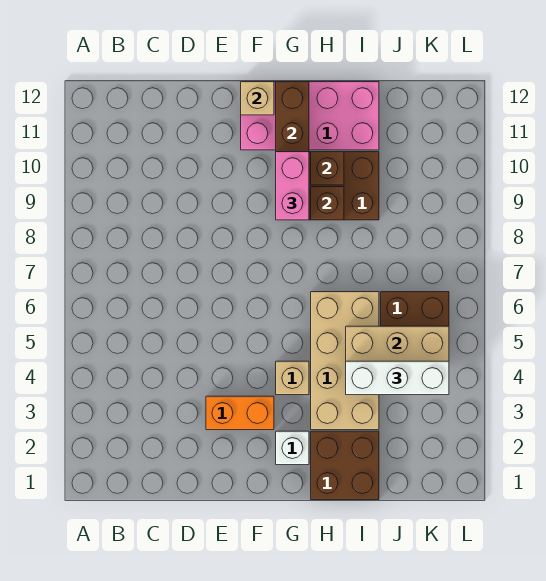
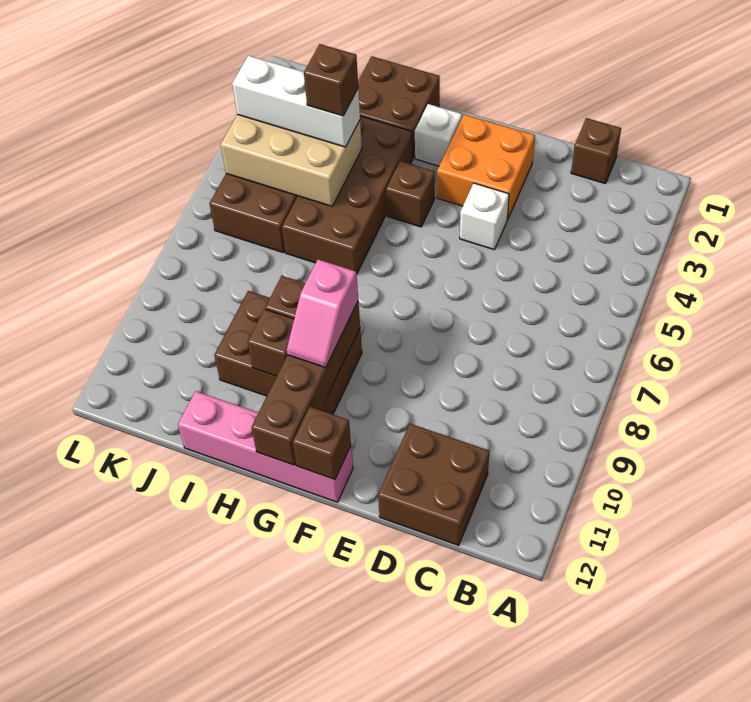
none -> brown brick C1 level 1
none -> brown brick C11:D12 level 1
orange brick E3:F3 level 1 -> orange brick E2:F3 level 1
none -> white brick E4 level 1
pink brick F11:I12 level 1 -> pink brick F12:I12 level 1
tan brick F12 level 2 -> brown brick F12 level 2
tan brick G4 level 1 -> brown brick G4 level 1
pink brick G9:G10 level 3 -> pink slope G9:G10 level 3 top 9
tan brick H3:I6 level 1 -> brown brick H3:I6 level 1
none -> brown brick I4 level 4

